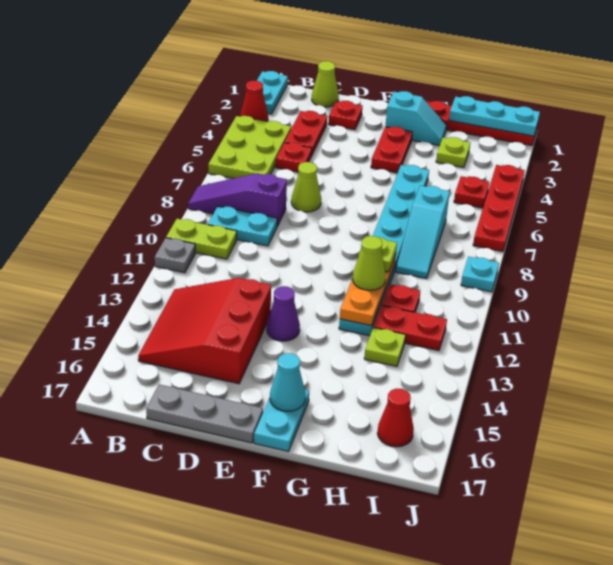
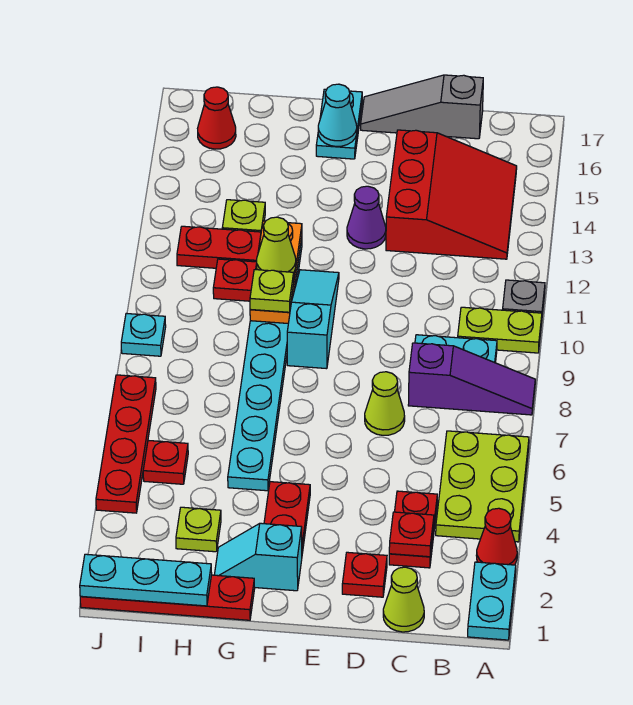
red plate C5 level 1 -> red plate C3 level 2
grey plate C17:E17 level 1 -> grey slope C17:E17 level 1 top C
cyan slope H7:H9 level 1 top 7 -> cyan slope F9:F11 level 1 top 9

